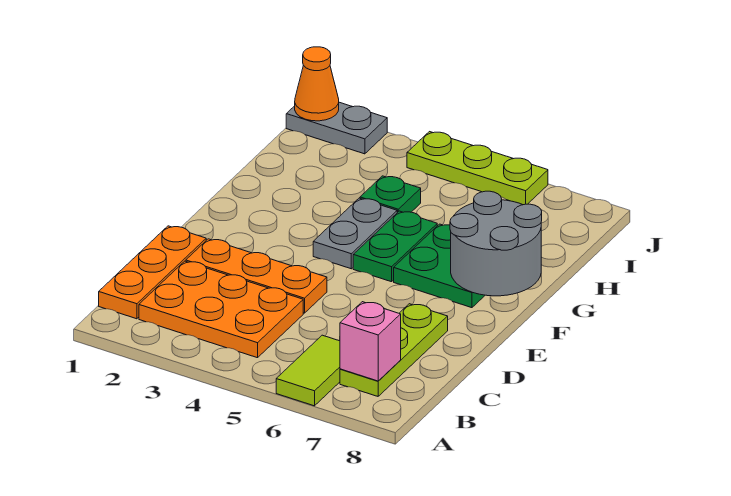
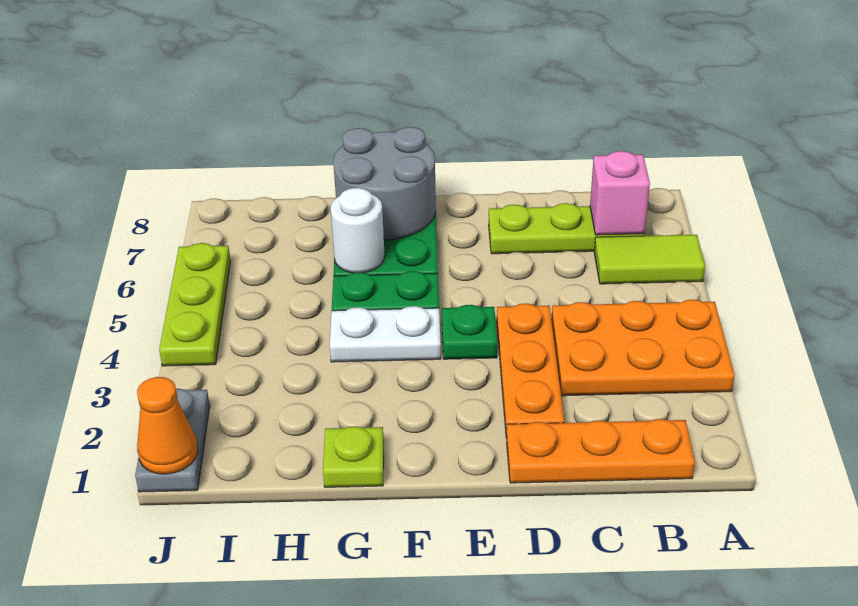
orange plate B2:C4 level 1 -> orange plate A3:C4 level 1
grey plate F4:G4 level 1 -> white plate F4:G4 level 1
none -> lime plate G1 level 1
none -> white round brick G6 level 2
green plate H4 level 1 -> green plate E4 level 1

